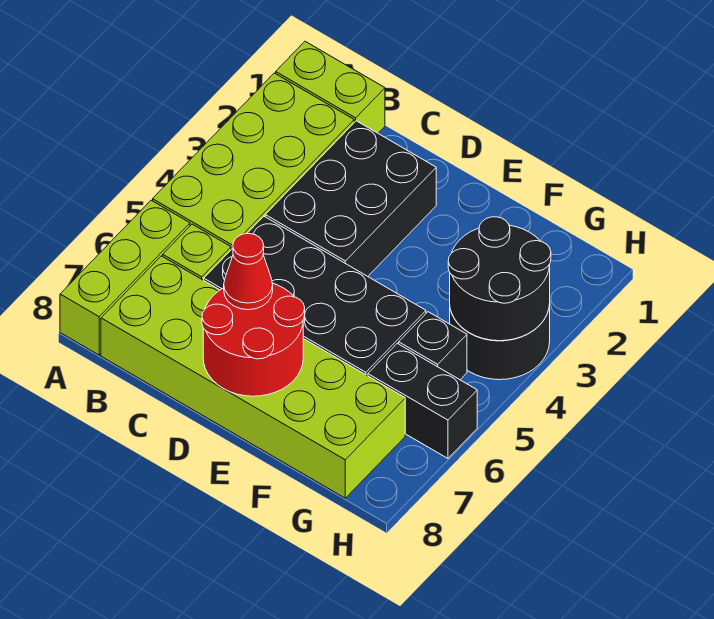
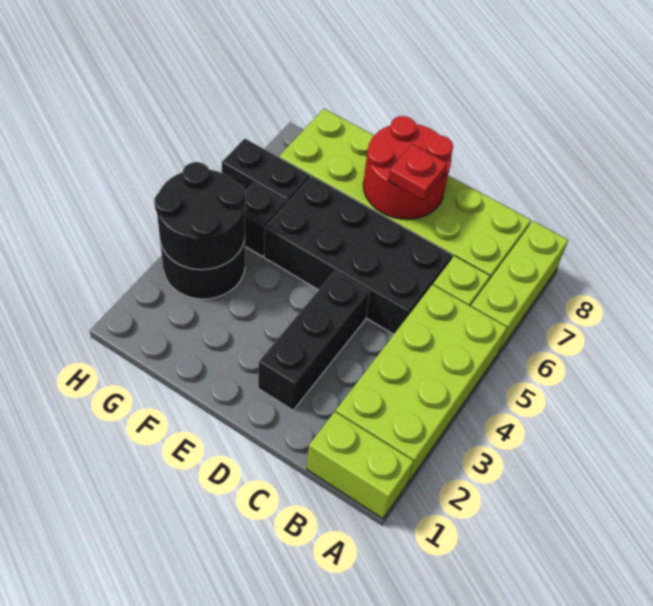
black brick C2:D4 level 1 -> black brick D2:D4 level 1
red cone D7 level 3 -> red plate D7 level 3

